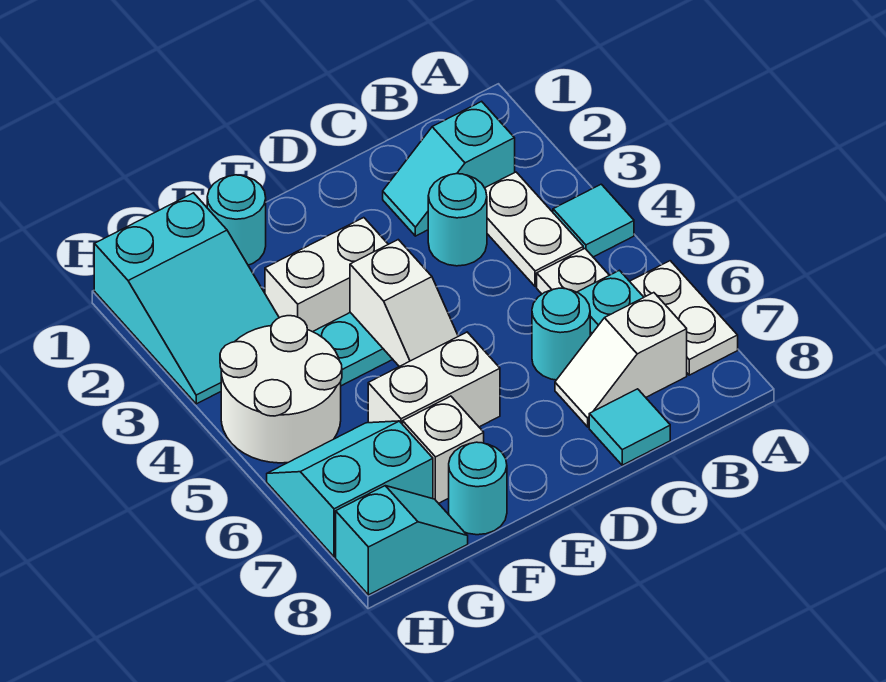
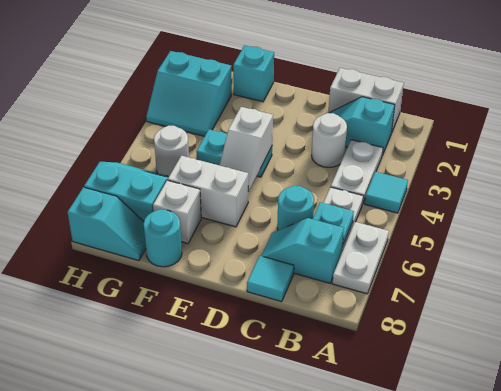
white slope B7:C7 level 1 top B -> cyan slope B7:C7 level 1 top B
cyan round brick C3 level 1 -> white round brick C3 level 1
white brick E3:F3 level 1 -> white brick B1:C1 level 1
cyan round brick F1 level 1 -> cyan brick F1 level 1
cyan slope G1:H3 level 1 top 1 -> cyan slope G2:H3 level 1 top 2
white round brick G4:H5 level 1 -> white round brick G5 level 1

